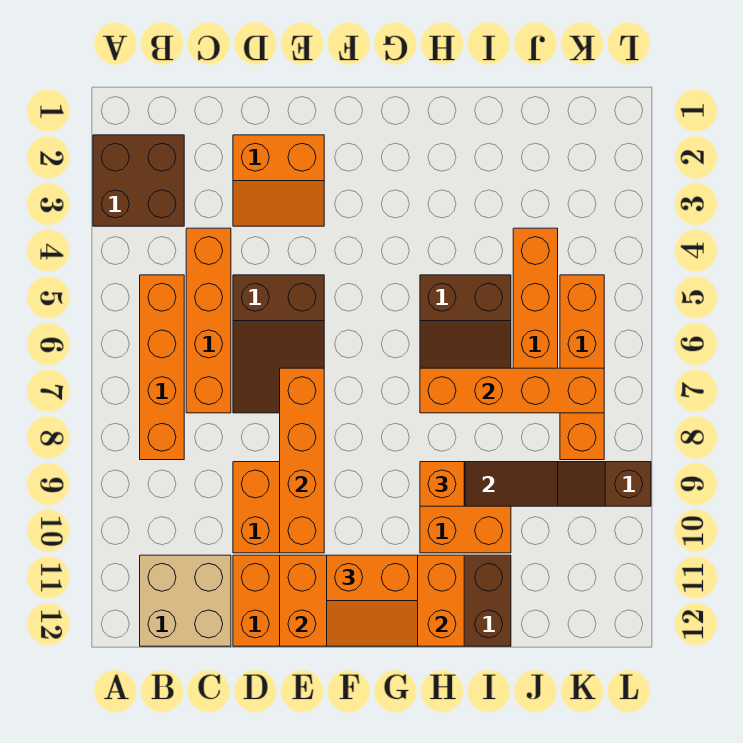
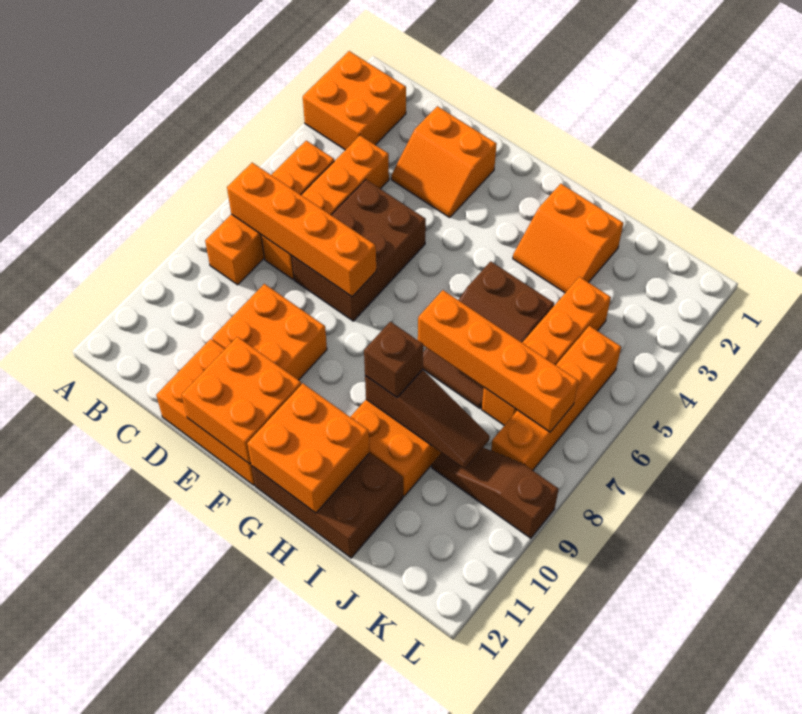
brown brick A2:B3 level 1 -> orange brick A2:B3 level 1
tan brick B11:C12 level 1 -> none
brown slope D5:E7 level 1 top 5 -> brown brick D5:E7 level 1
orange brick E7:E10 level 2 -> orange brick B7:E7 level 2
orange slope F11:G12 level 3 top 11 -> orange slope H2:I3 level 1 top 2
orange brick H9 level 3 -> brown brick H9 level 3

